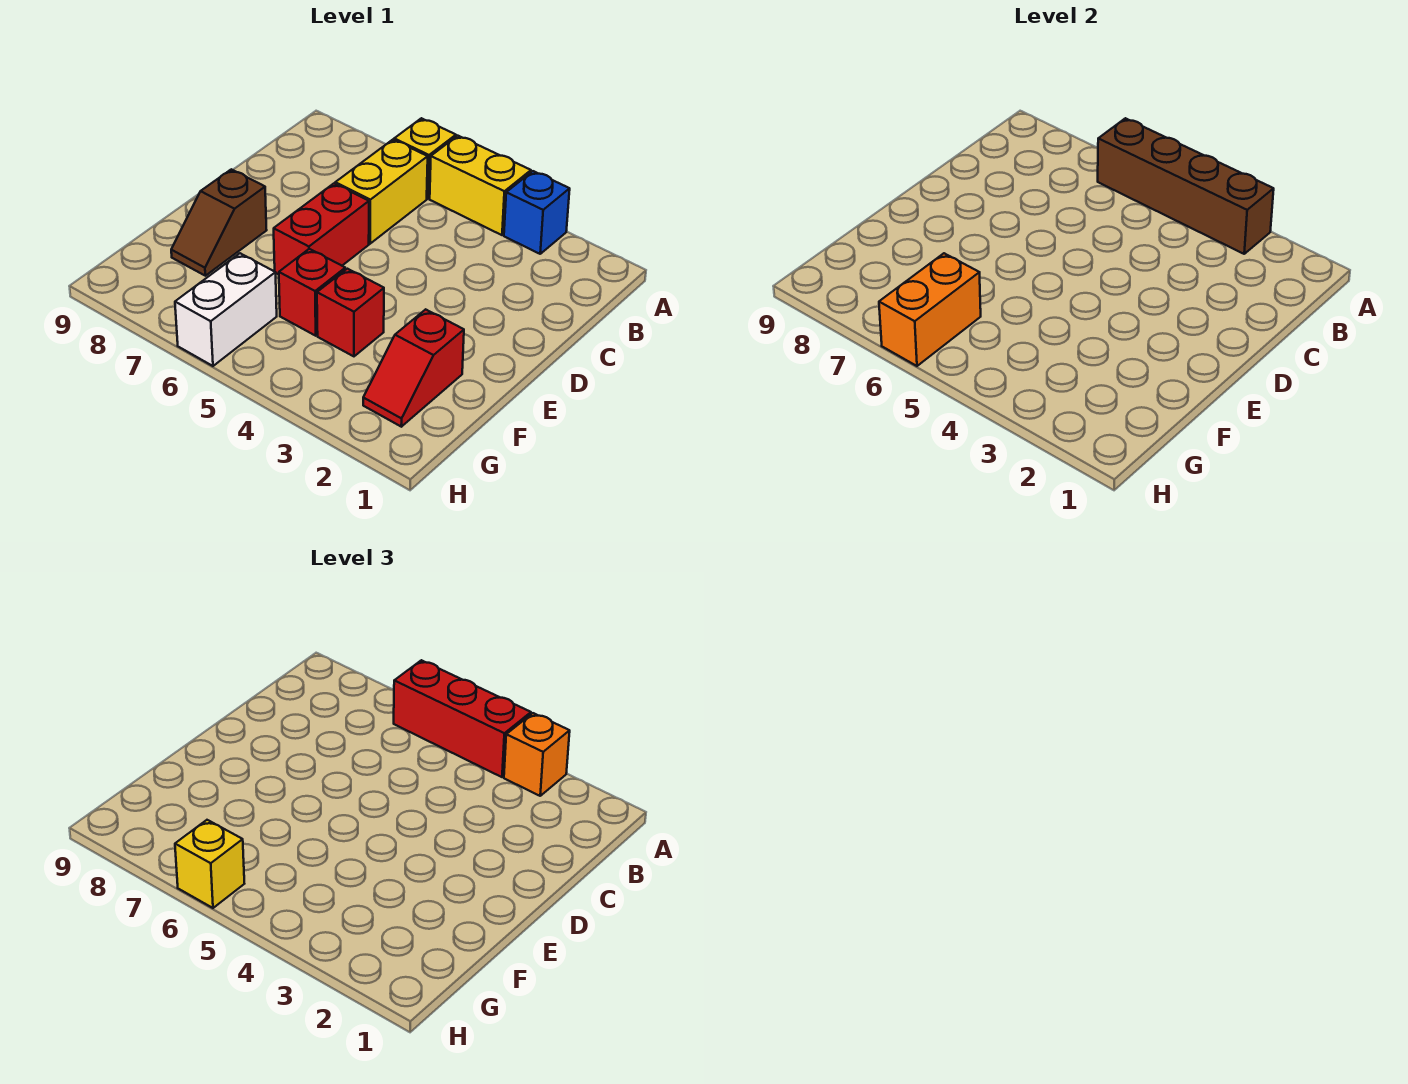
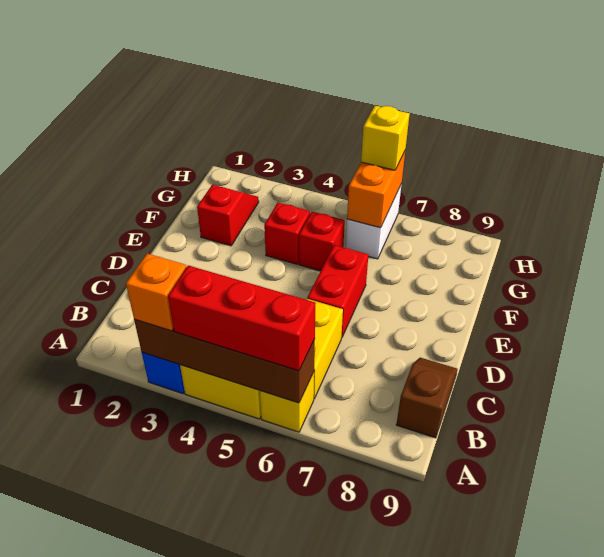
brown slope E8:F8 level 1 top E -> brown slope B9:C9 level 1 top B

